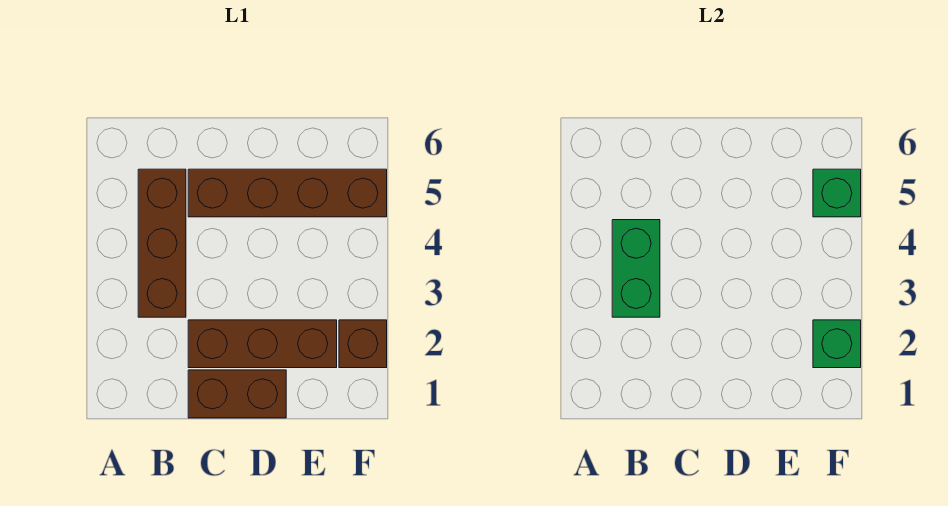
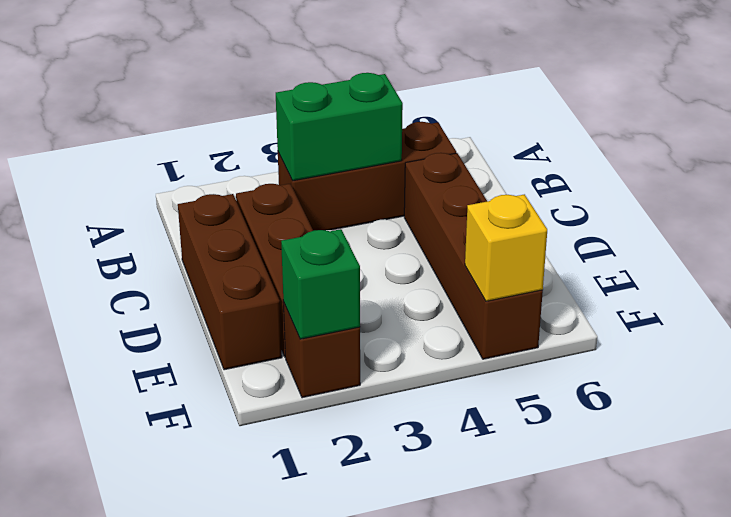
brown brick C1:D1 level 1 -> brown brick C1:E1 level 1
green brick F5 level 2 -> yellow brick F5 level 2

